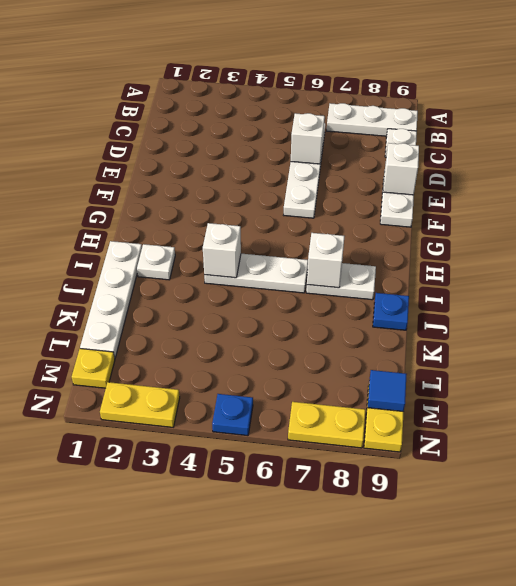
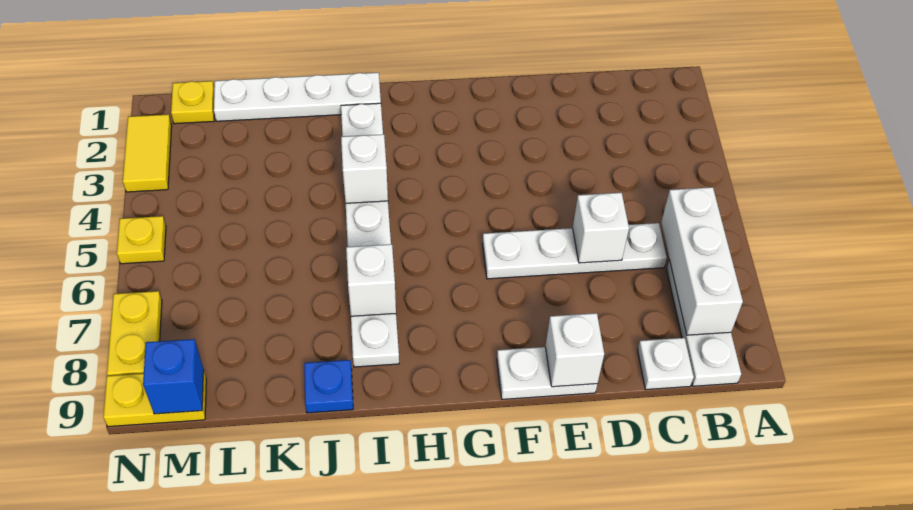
none -> white brick B6:B8 level 2
blue tile M9 level 2 -> blue brick M9 level 2
yellow plate N2:N3 level 1 -> yellow tile N2:N3 level 1
blue plate N5 level 1 -> yellow plate N5 level 1

